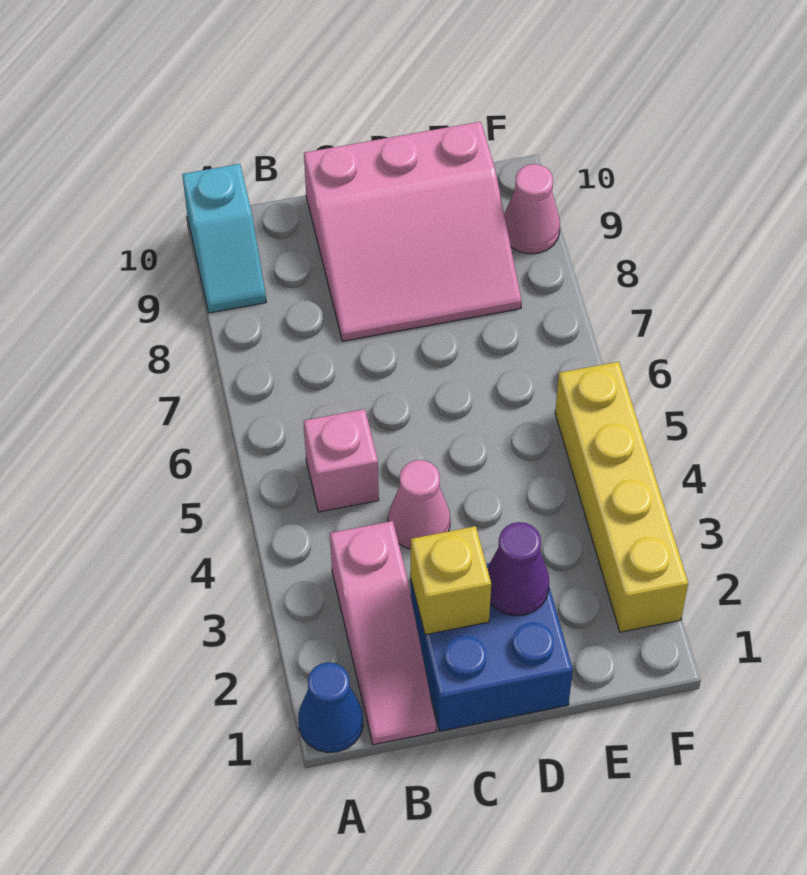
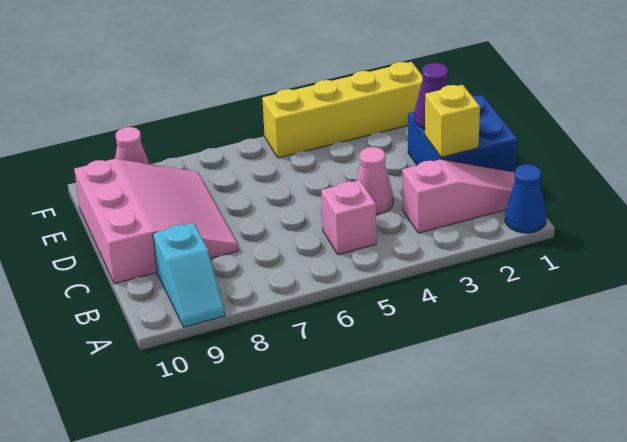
cyan slope A9:A10 level 1 top 10 -> cyan slope A9:B9 level 1 top B

